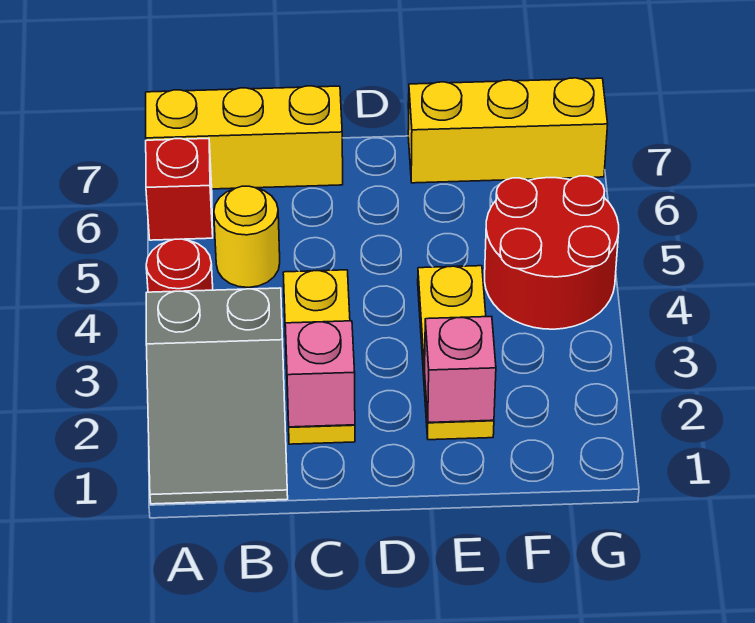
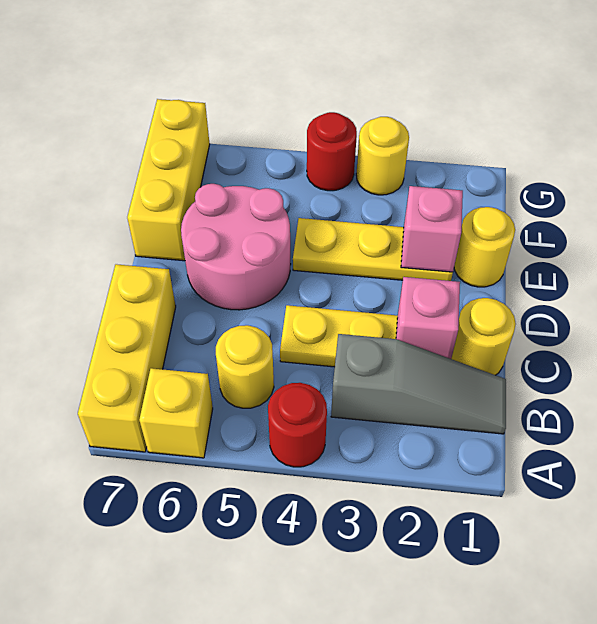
grey slope A1:B3 level 1 top 3 -> grey slope B1:B3 level 1 top 3
red brick A6 level 1 -> yellow brick A6 level 1
none -> yellow round brick C1 level 1
none -> pink round brick D5:E6 level 1
none -> yellow round brick E1 level 1
red round brick F4:G5 level 1 -> red round brick G4 level 1
none -> yellow round brick G3 level 1

